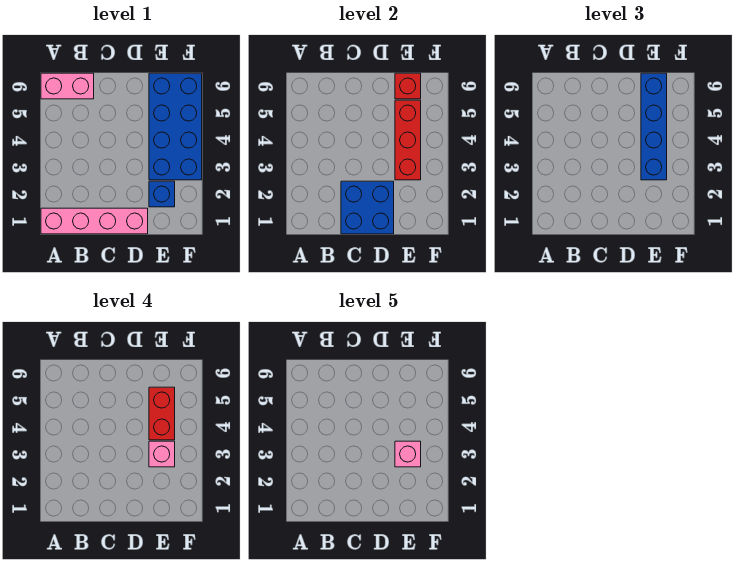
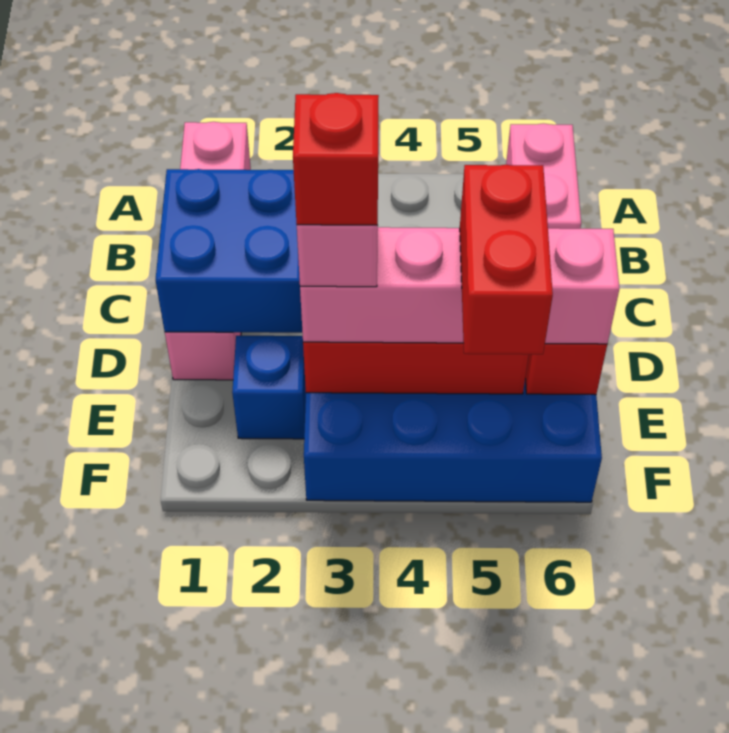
blue brick E3:E6 level 3 -> pink brick E3:E6 level 3
pink brick E3 level 5 -> red brick E3 level 5
red brick E4:E5 level 4 -> red brick E5:F5 level 4

